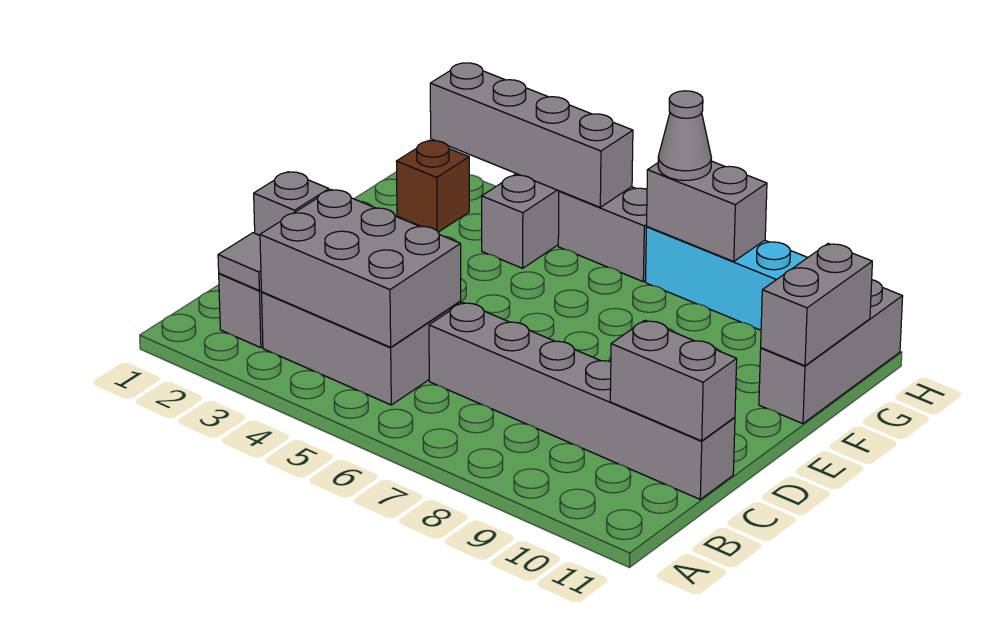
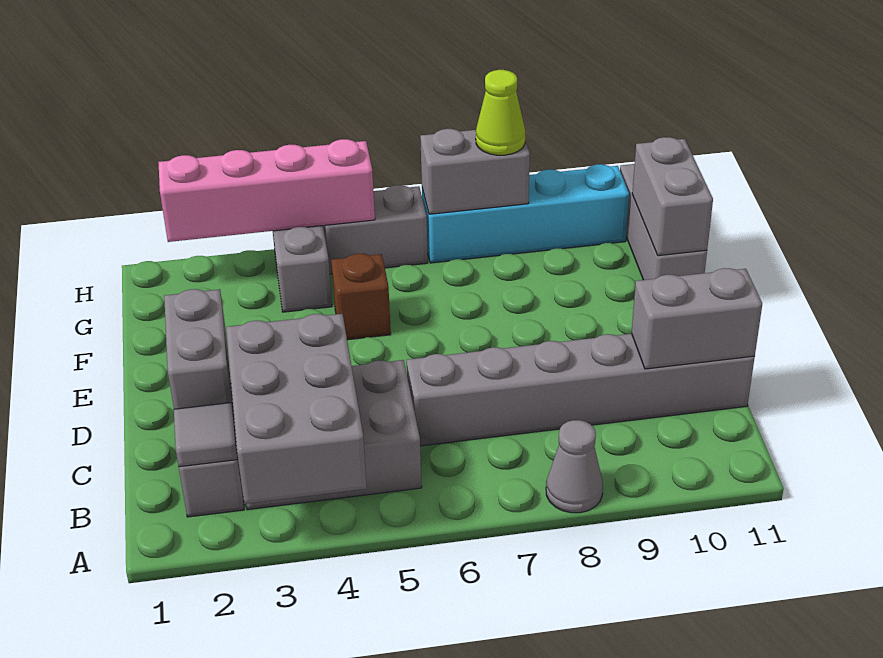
grey brick B3:C5 level 2 -> grey brick A3:C4 level 2
grey brick C2 level 2 -> grey brick C2:D2 level 2
brown brick G2 level 1 -> brown brick F5 level 1
grey brick H2:H5 level 2 -> pink brick H2:H5 level 2
grey cone H7 level 3 -> grey cone A8 level 1
none -> lime cone H8 level 3

